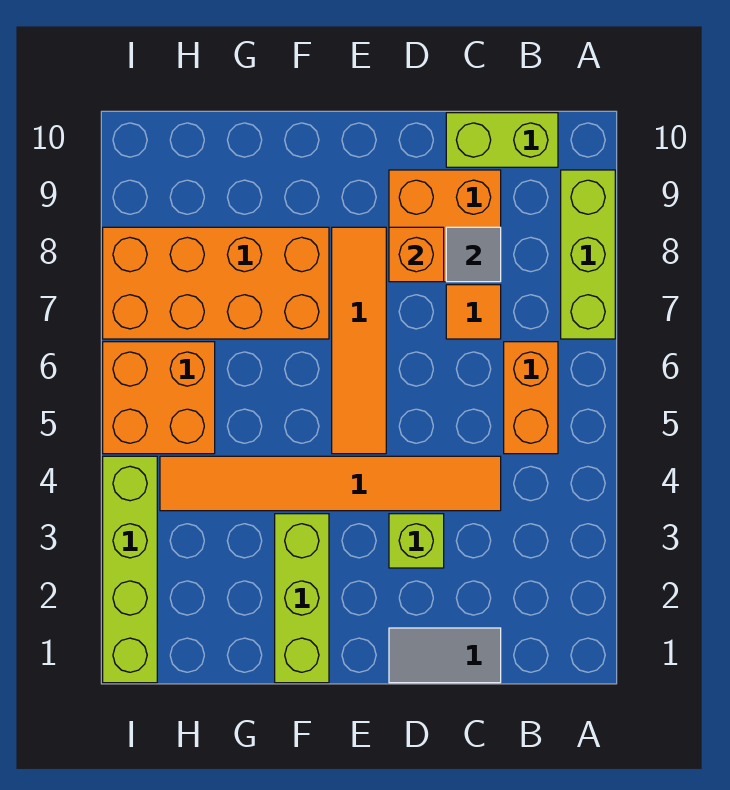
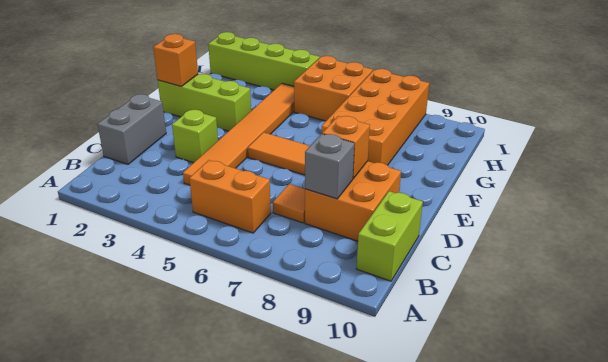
lime brick A7:A9 level 1 -> none
grey tile C1:D1 level 1 -> grey brick C1:D1 level 1
grey tile C8 level 2 -> grey brick C8 level 2
none -> orange brick F1 level 2

